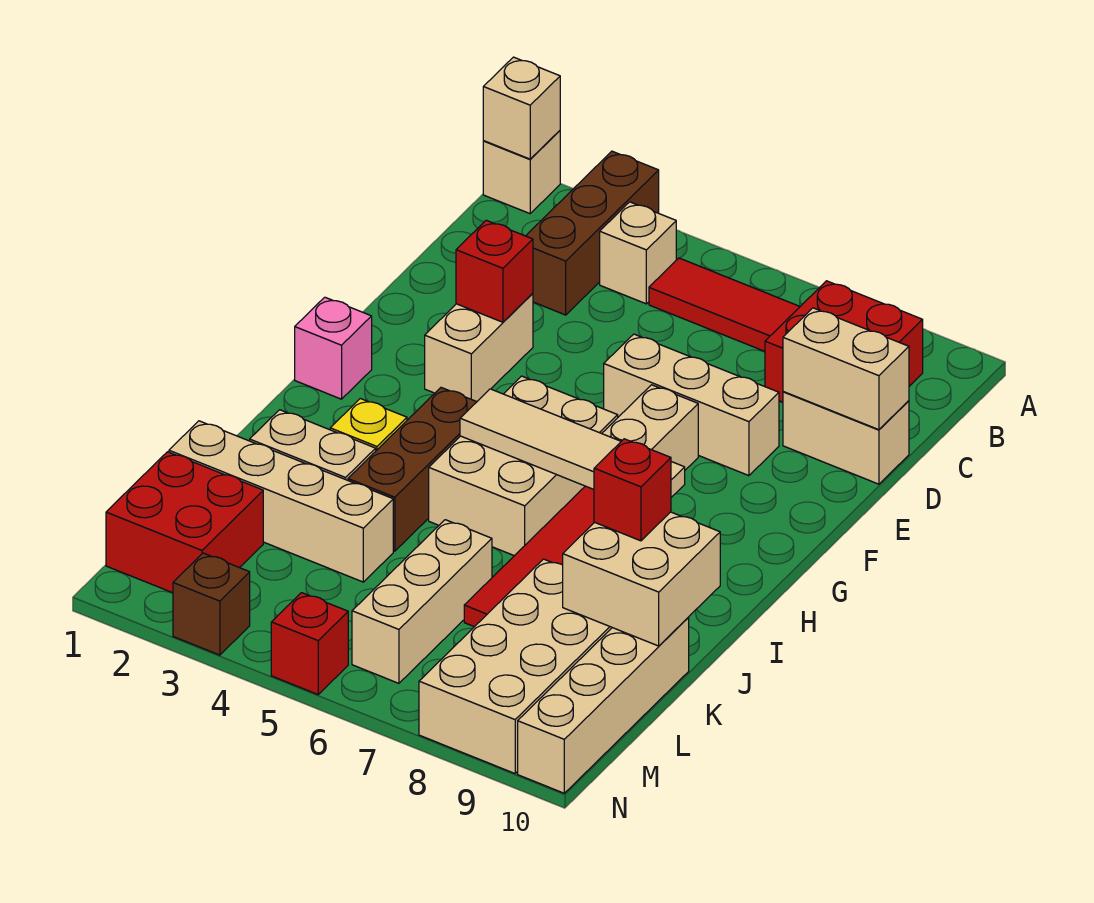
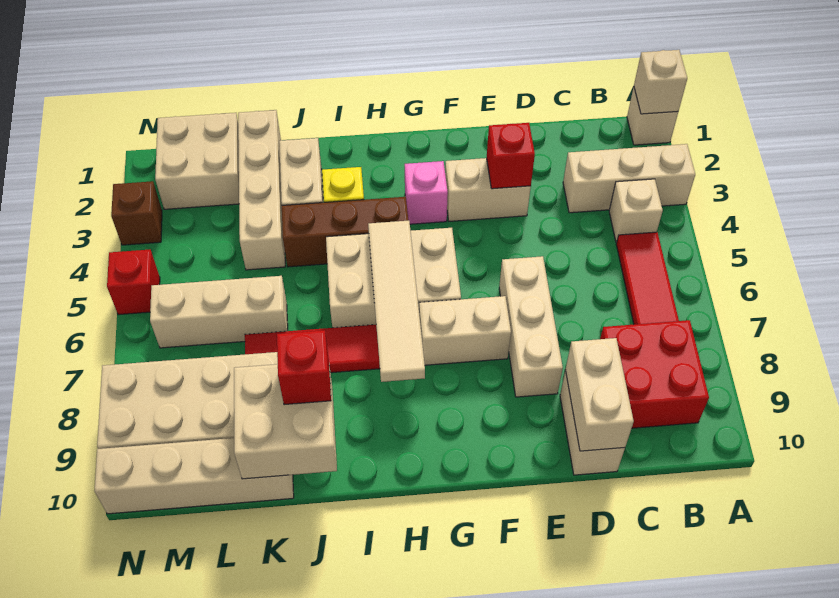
brown brick A3:C3 level 1 -> tan brick A3:C3 level 1
pink brick G1 level 1 -> pink brick G3 level 1
red brick L1:M2 level 1 -> tan brick L1:M2 level 1

